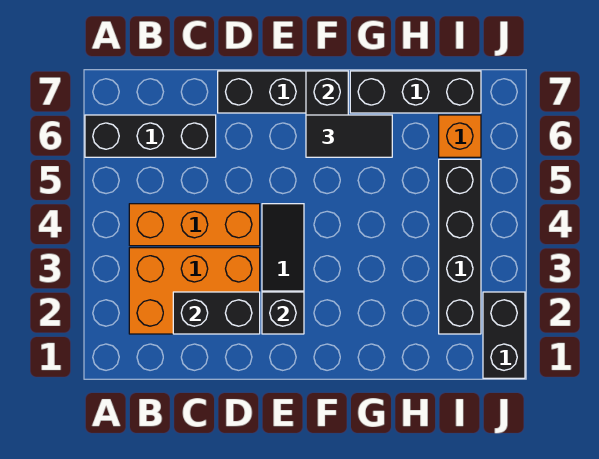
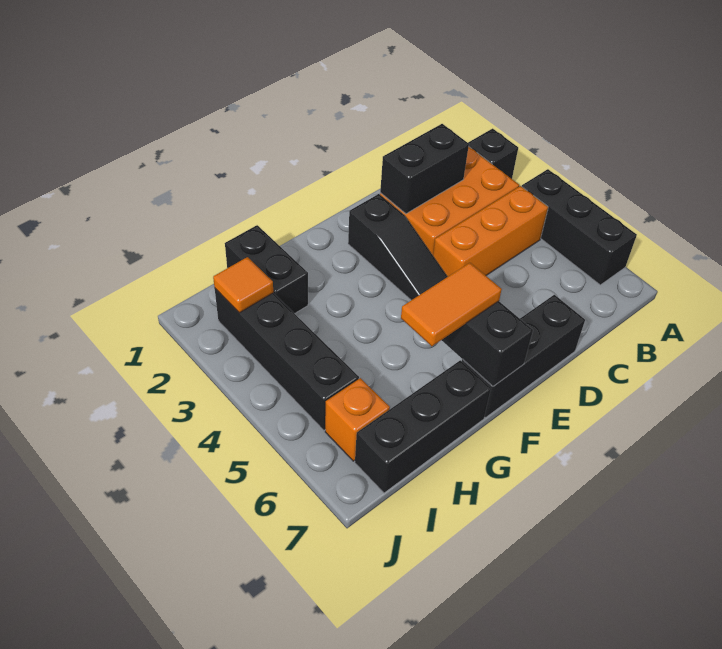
black brick A6:C6 level 1 -> black brick A4:A6 level 1
black brick E2 level 2 -> black brick A2 level 1
black tile F6:G6 level 3 -> orange tile F6:G6 level 3
none -> orange tile I2 level 2
black brick J1:J2 level 1 -> black brick H1:H2 level 1

